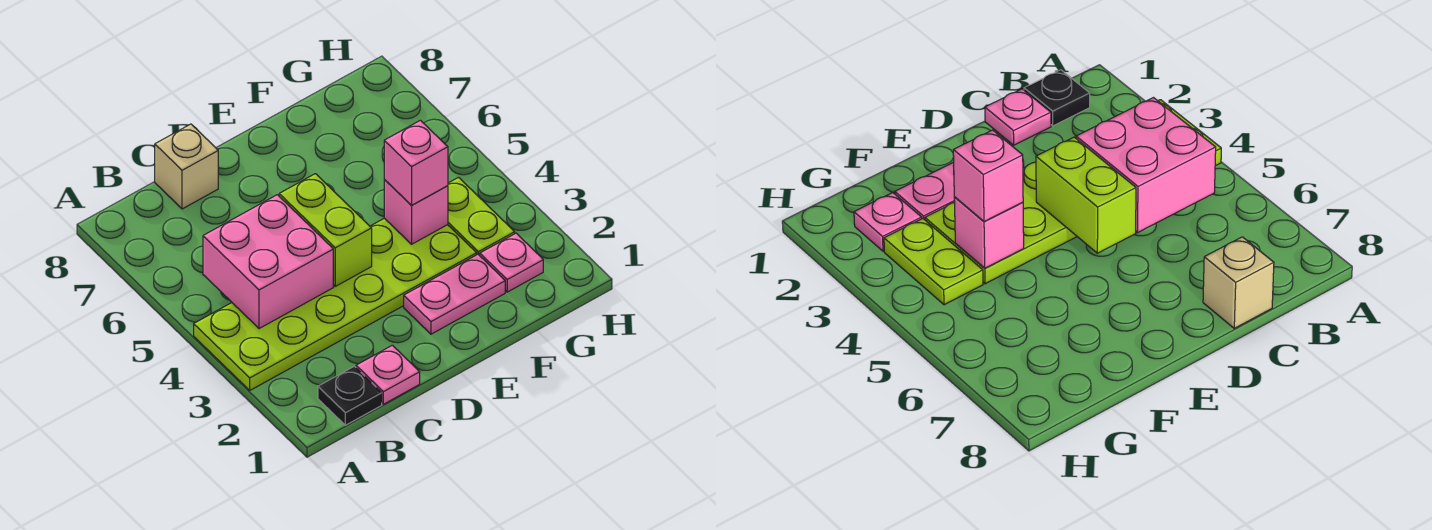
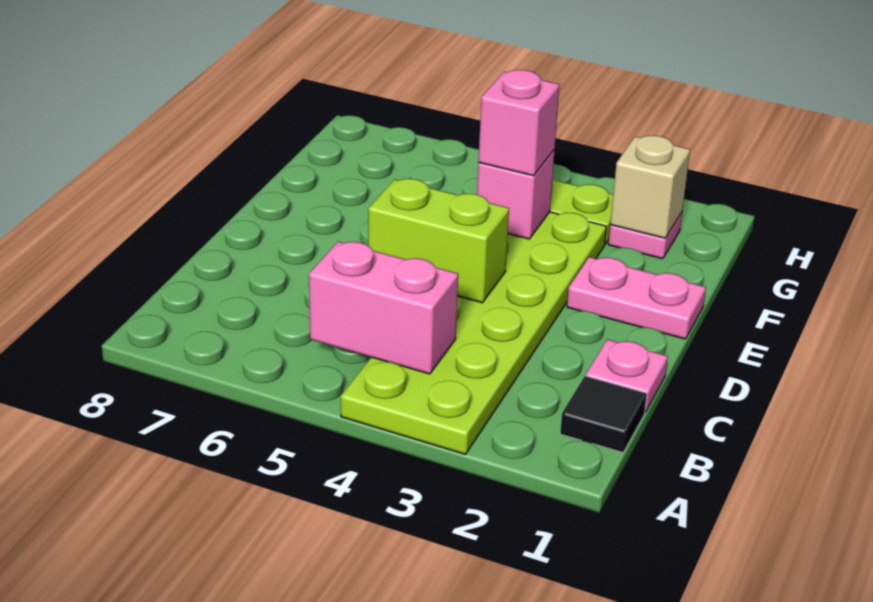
black plate B1 level 1 -> black tile B1 level 1
pink brick B4:C5 level 2 -> pink brick B4:B5 level 2
tan brick C8 level 1 -> tan brick G2 level 2
pink plate E2:F2 level 1 -> pink plate E1:E2 level 1

